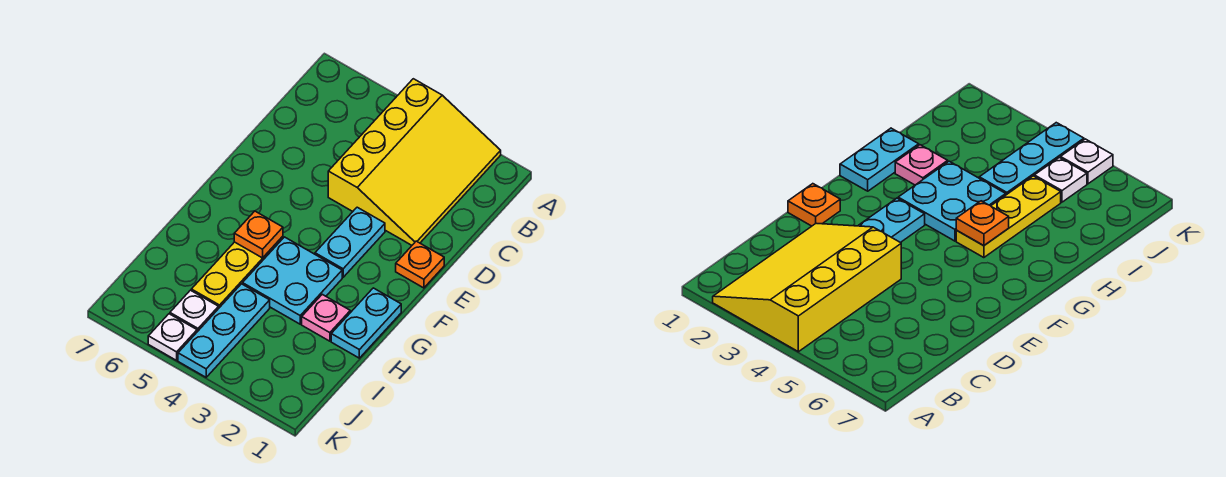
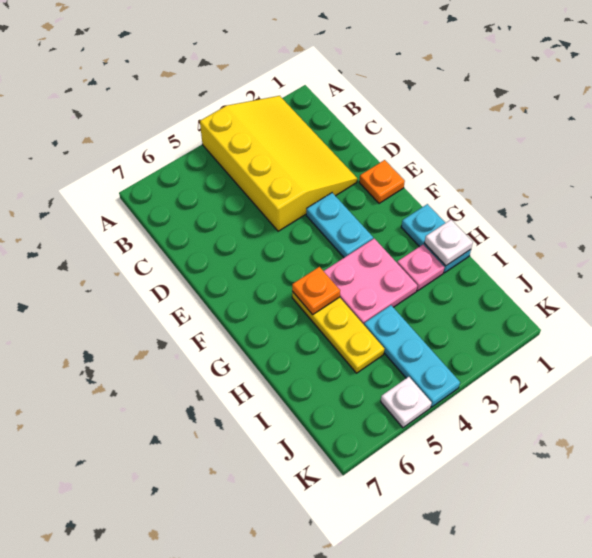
cyan plate G3:H4 level 1 -> pink plate G3:H4 level 1
white plate J5 level 1 -> white plate H1 level 2

